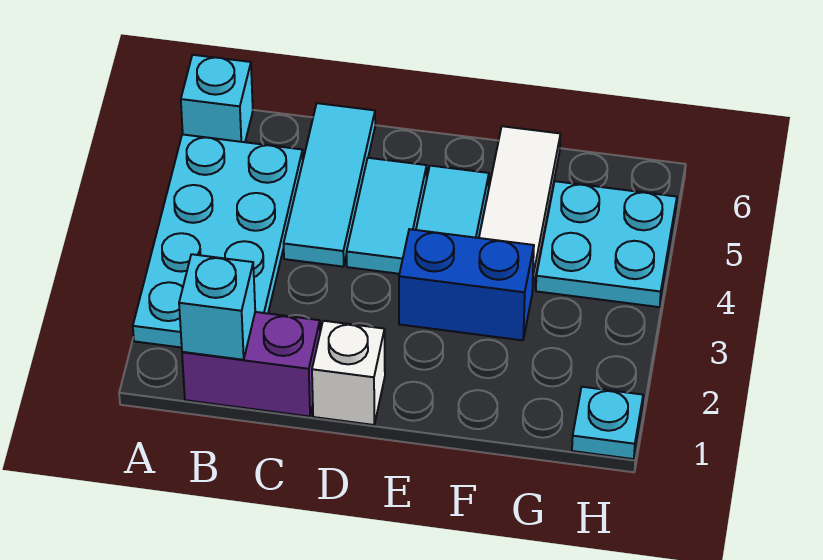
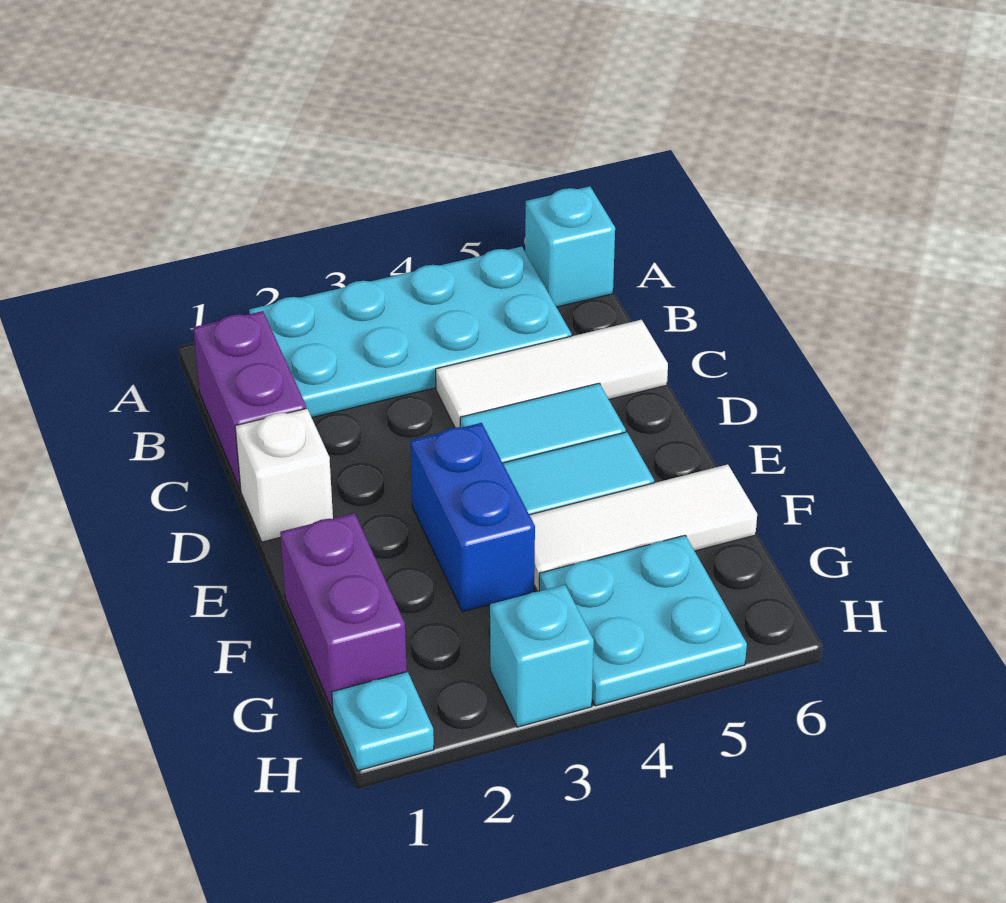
cyan brick B1 level 2 -> cyan brick H3 level 1
cyan tile C4:C6 level 1 -> white tile C4:C6 level 1
none -> purple brick F1:G1 level 1

